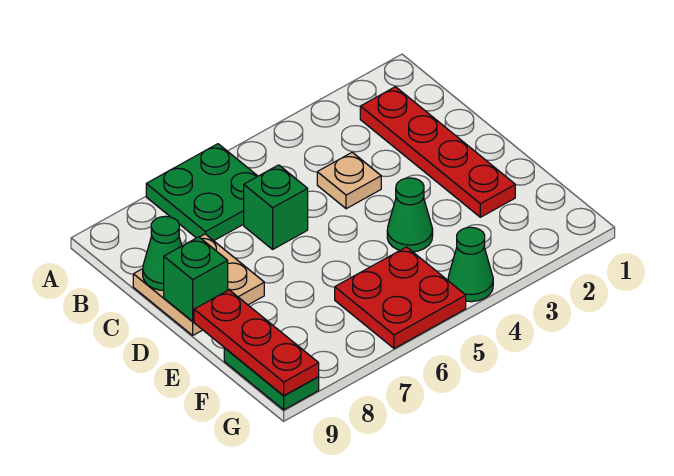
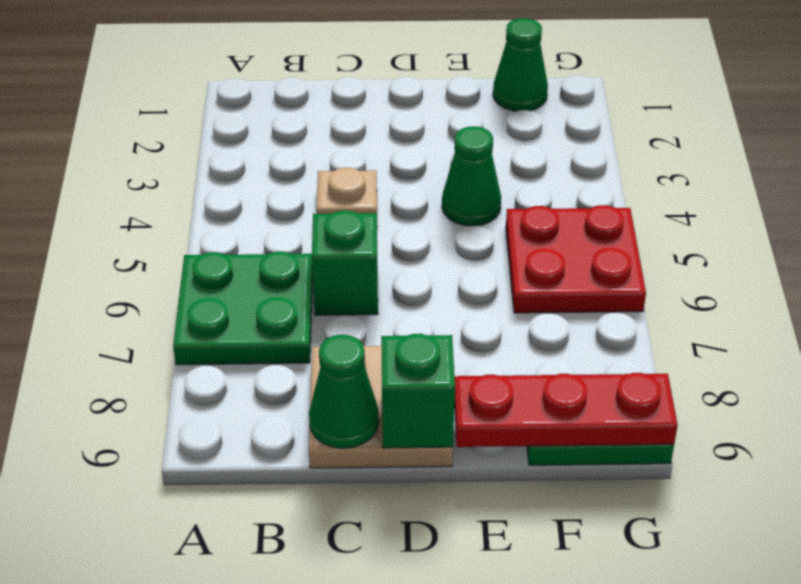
red plate B2:E2 level 1 -> none
green cone G4 level 1 -> green cone F1 level 1

